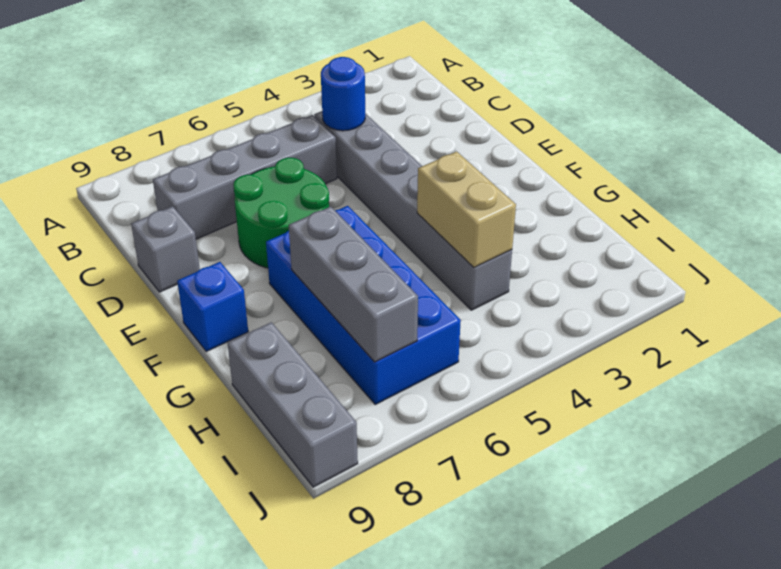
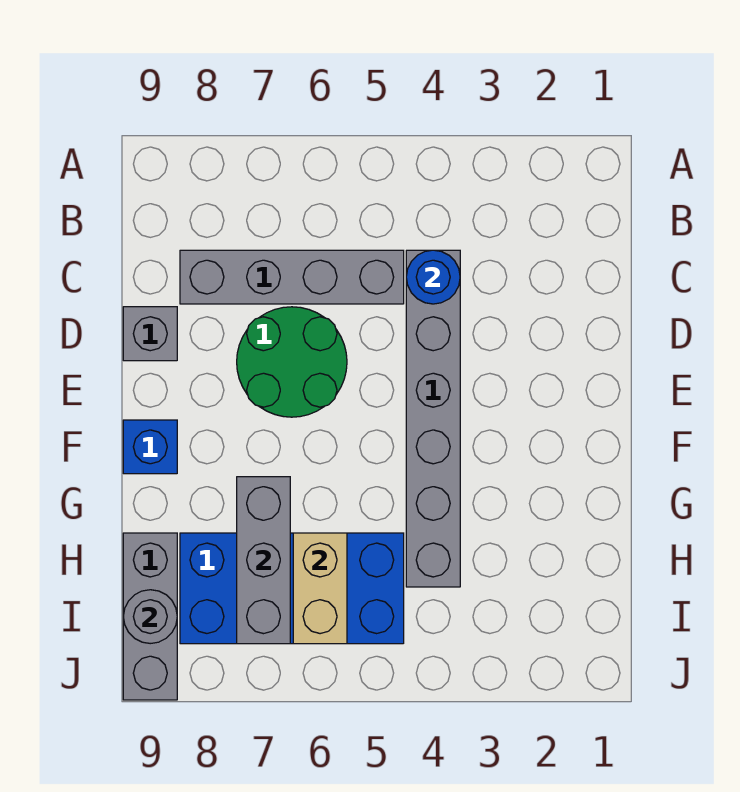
blue brick F6:I7 level 1 -> blue brick H5:I8 level 1
tan brick G4:H4 level 2 -> tan brick H6:I6 level 2
none -> grey round brick I9 level 2

